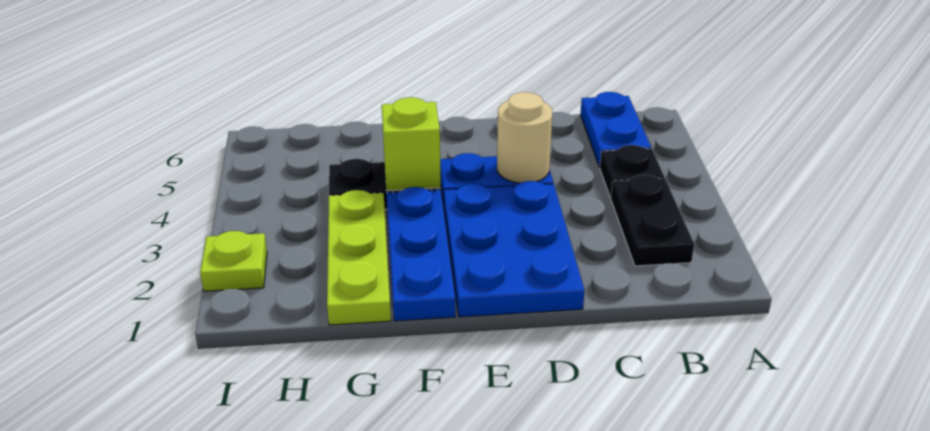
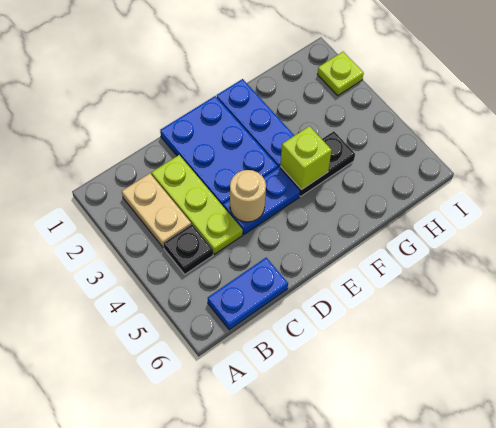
black plate B2:B3 level 1 -> tan plate B2:B3 level 1
blue plate B5:B6 level 1 -> blue plate B6:C6 level 1
lime plate G1:G3 level 1 -> lime plate C2:C4 level 1

